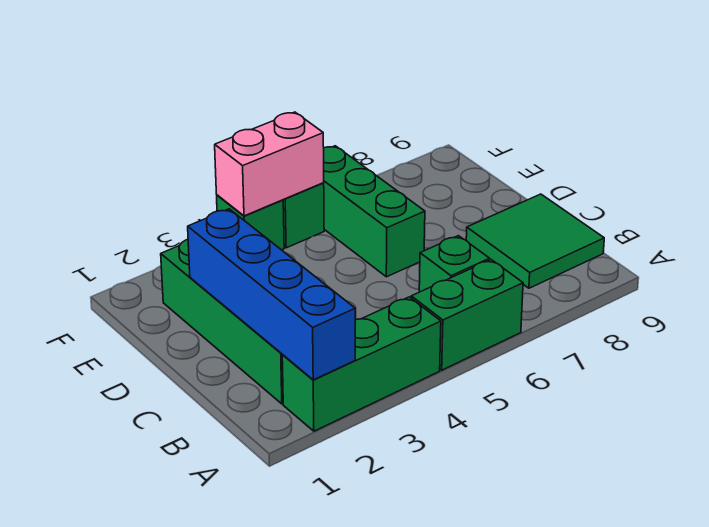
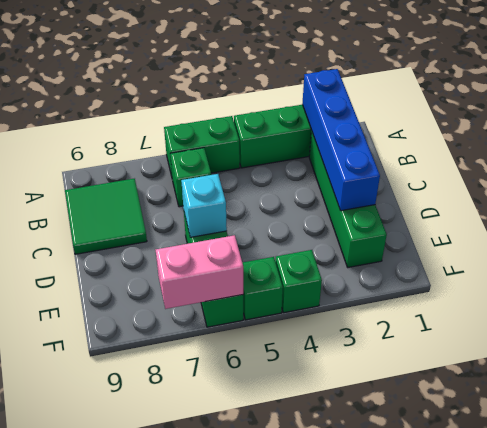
none -> cyan brick D6 level 2
pink brick F4:F5 level 2 -> pink brick F6:F7 level 2

